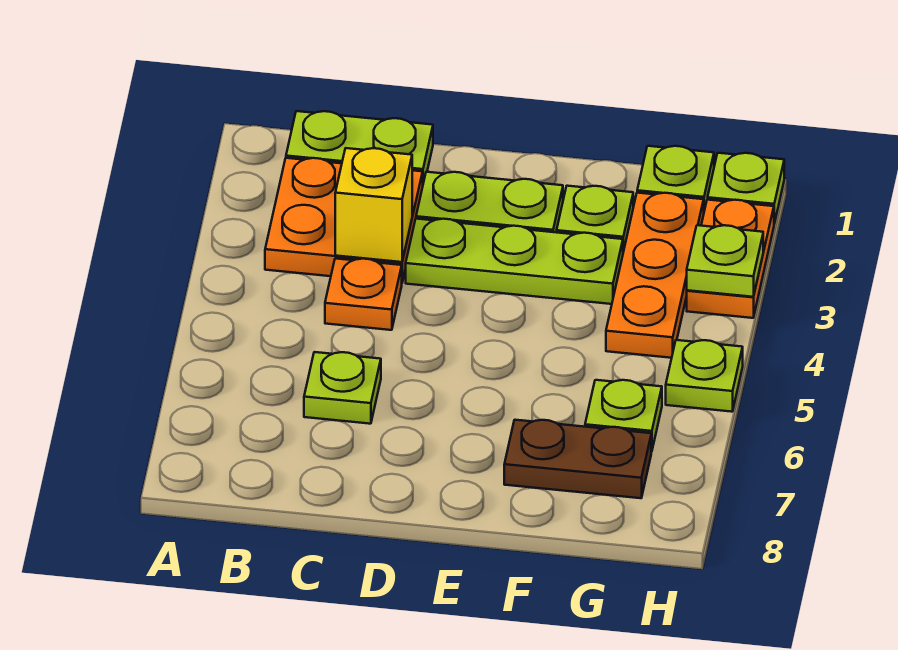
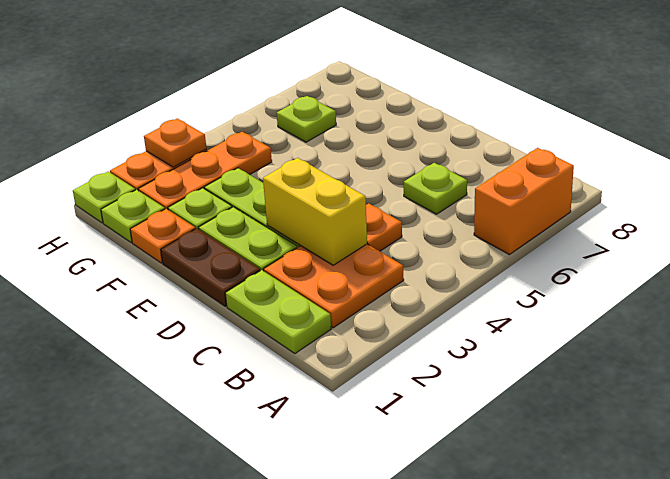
none -> orange brick A6:A7 level 1
yellow brick C3 level 2 -> yellow brick C3:D3 level 2
none -> orange plate F1 level 1
brown plate F7:G7 level 1 -> brown plate D1:E1 level 1
lime plate H3 level 2 -> orange plate H3 level 2
lime plate H5 level 1 -> none

